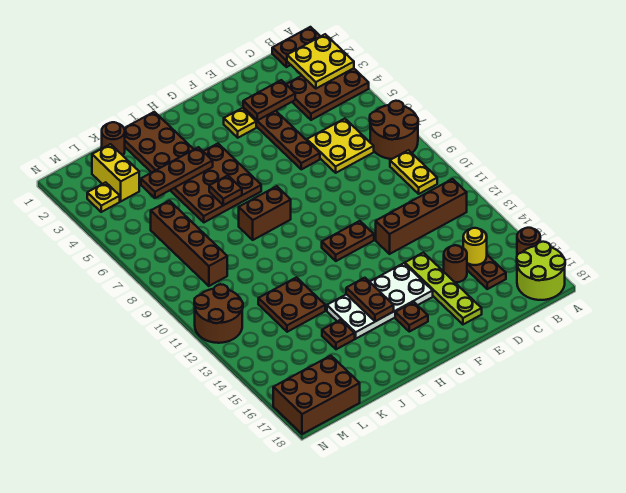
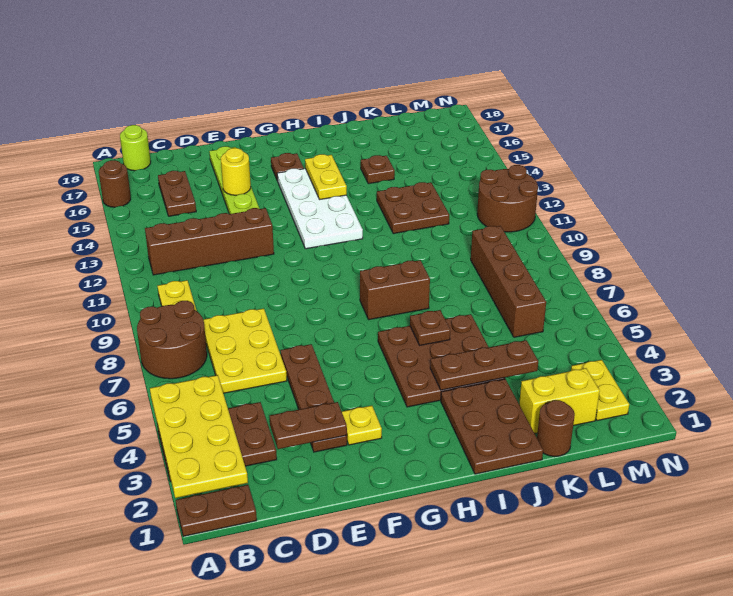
yellow plate A2:B3 level 2 -> yellow plate A2:B5 level 2
lime round brick A17:B18 level 1 -> lime round brick B18 level 1
yellow plate C6:D7 level 1 -> yellow plate C6:D8 level 1
yellow round brick C15 level 2 -> yellow round brick E15 level 2
brown round brick D15 level 1 -> none
brown plate F11:G11 level 1 -> none
white plate F14:I15 level 1 -> white plate G12:H15 level 1
brown plate H14:H15 level 2 -> yellow plate H14:H15 level 2
yellow brick L2:L3 level 1 -> yellow brick K2:L2 level 1
brown brick L17:N18 level 1 -> none
yellow plate M3 level 1 -> yellow plate M2:M3 level 1

